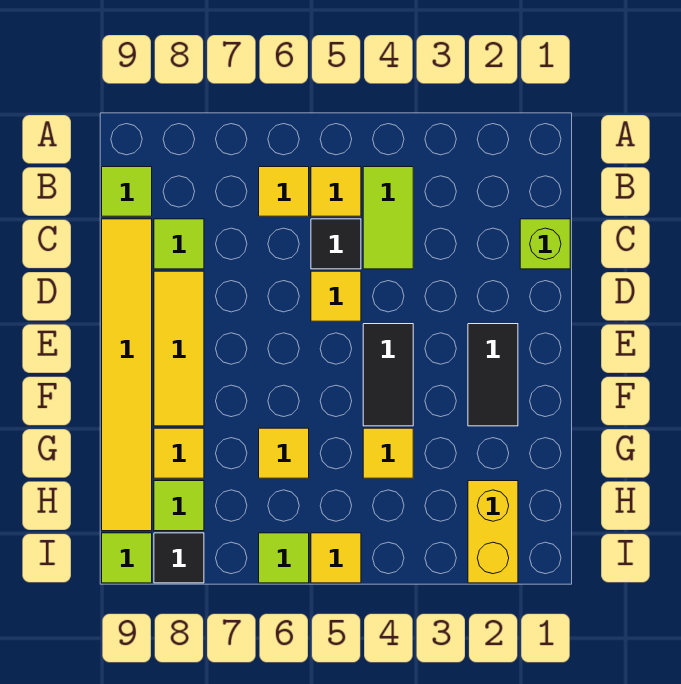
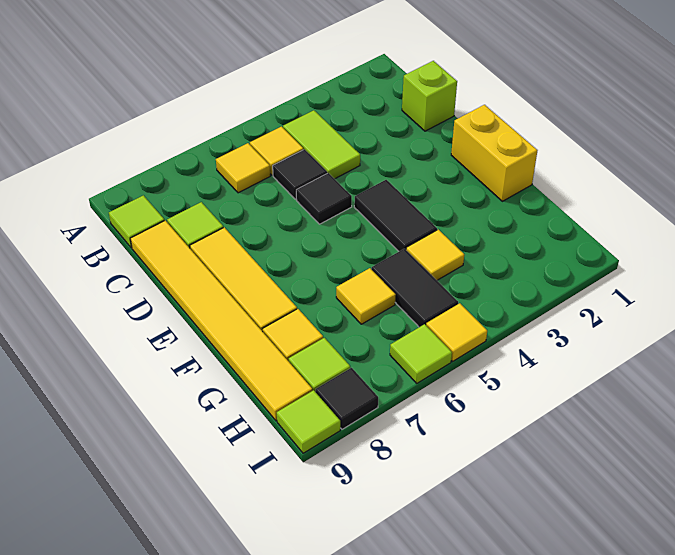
yellow tile D5 level 1 -> black tile D5 level 1
black tile E2:F2 level 1 -> black tile G5:H5 level 1
yellow brick H2:I2 level 1 -> yellow brick E1:F1 level 1

